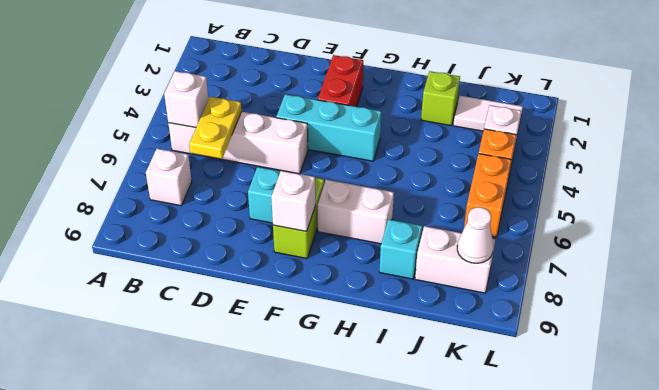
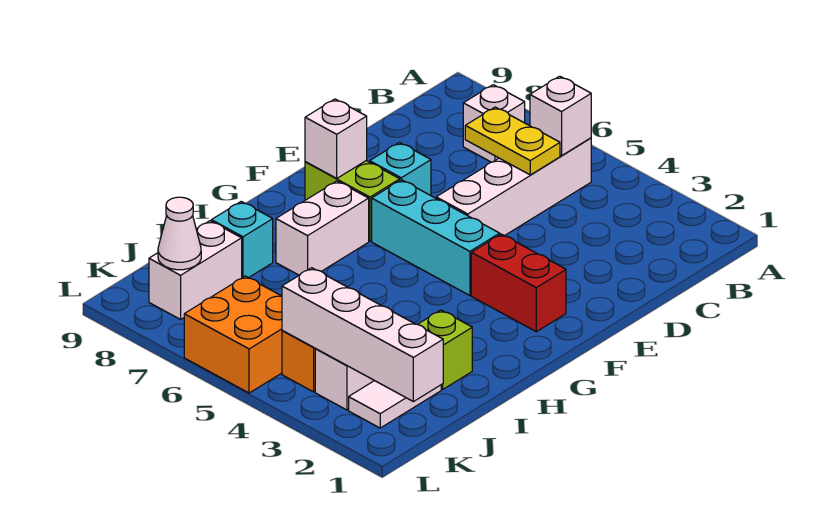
cyan brick E4:G4 level 1 -> cyan brick F4:F6 level 1
none -> white brick K1:K4 level 2
orange brick K5:K6 level 1 -> orange brick K5:L6 level 1

